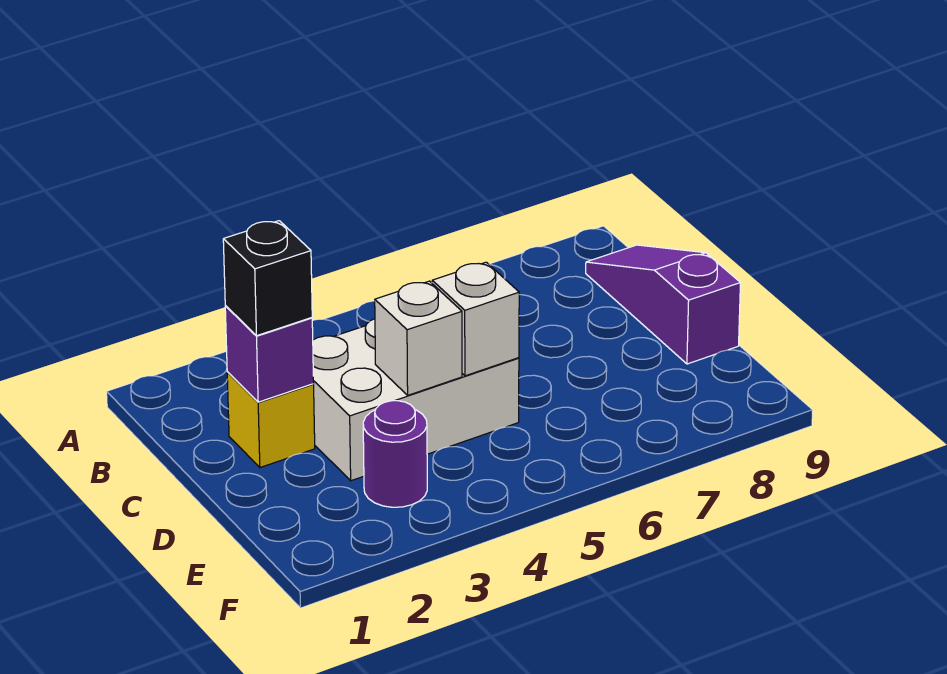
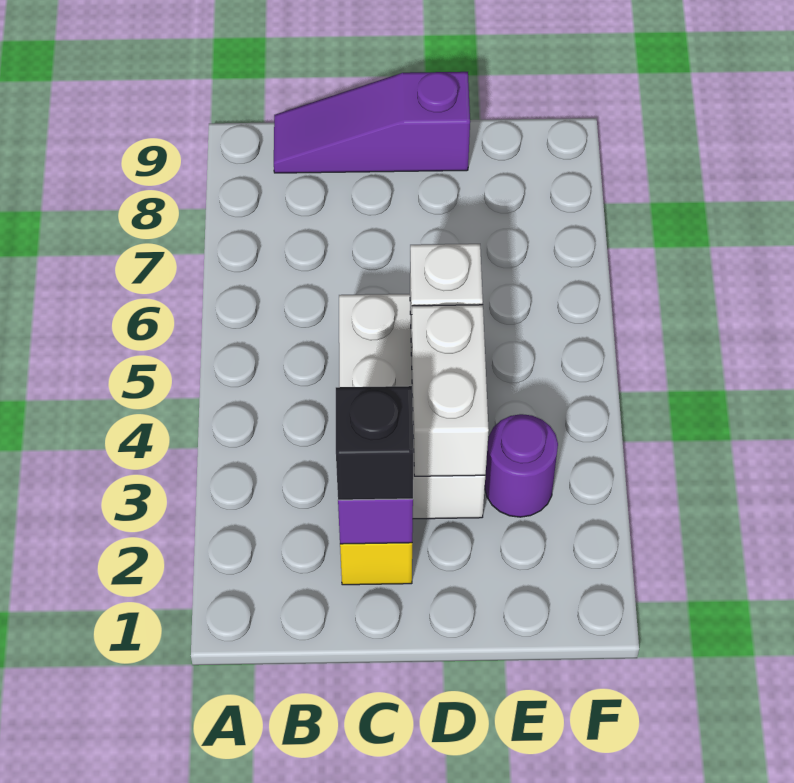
white brick D4 level 2 -> white brick D3:D4 level 2

